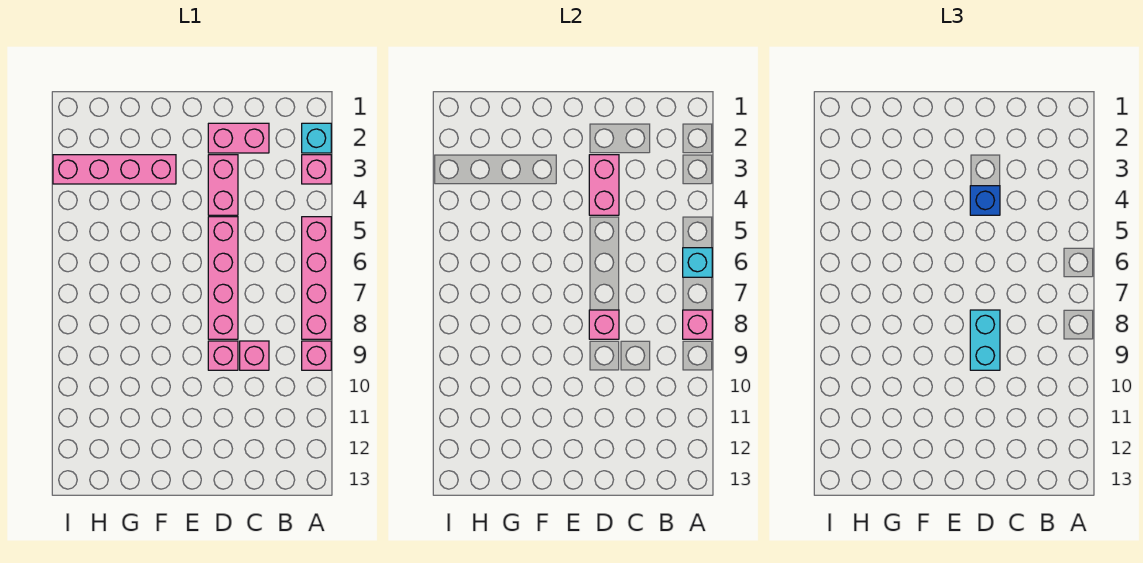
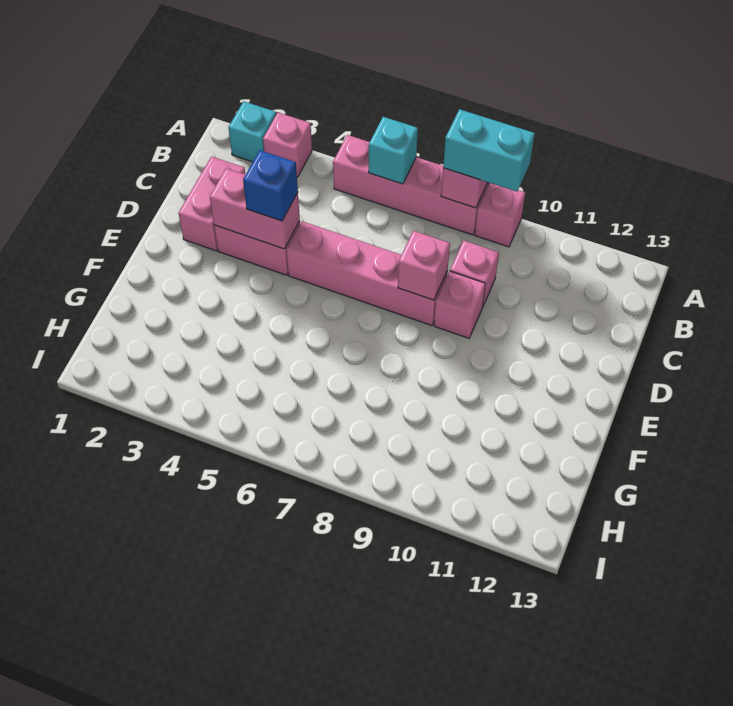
cyan brick D8:D9 level 3 -> cyan brick A8:A9 level 3
pink brick F3:I3 level 1 -> none

